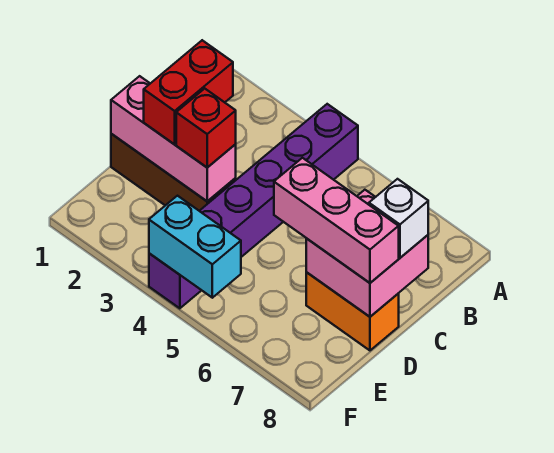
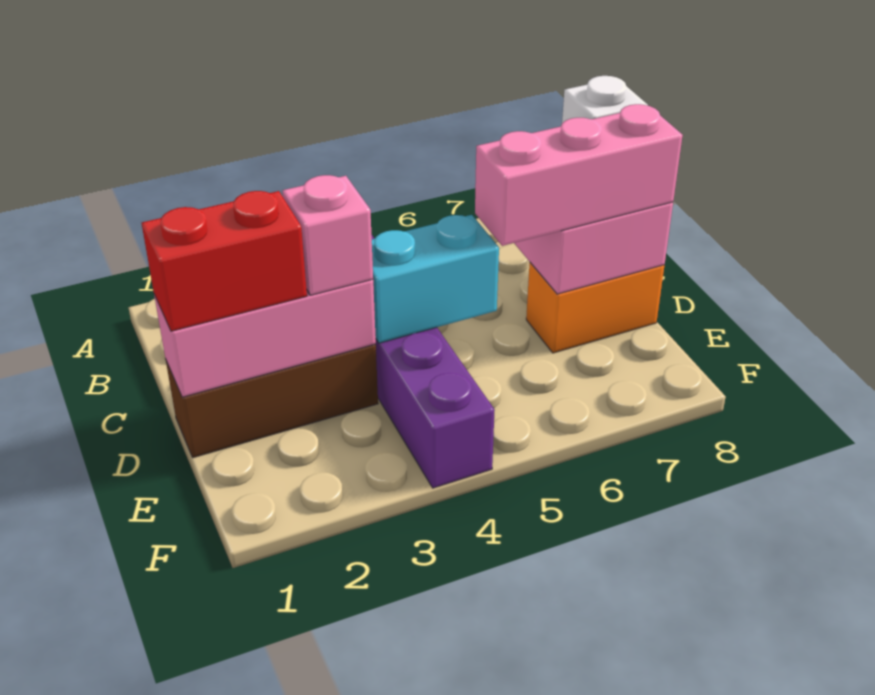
red brick C2:D2 level 3 -> red brick D1:D2 level 3
red brick D3 level 3 -> pink brick D3 level 3
cyan brick F4:F5 level 2 -> cyan brick D4:D5 level 2

